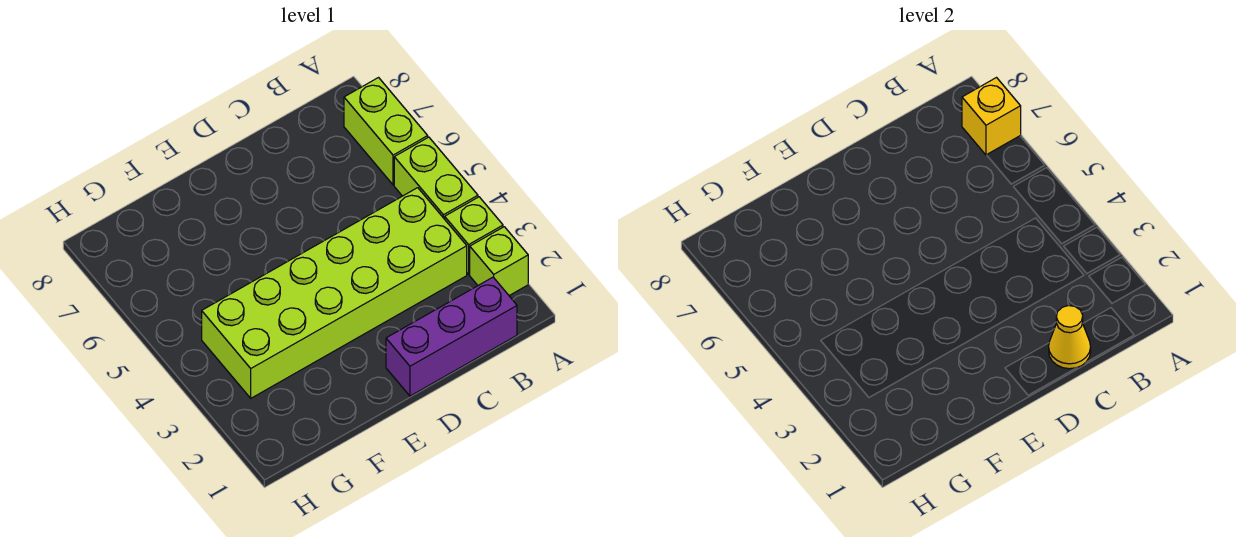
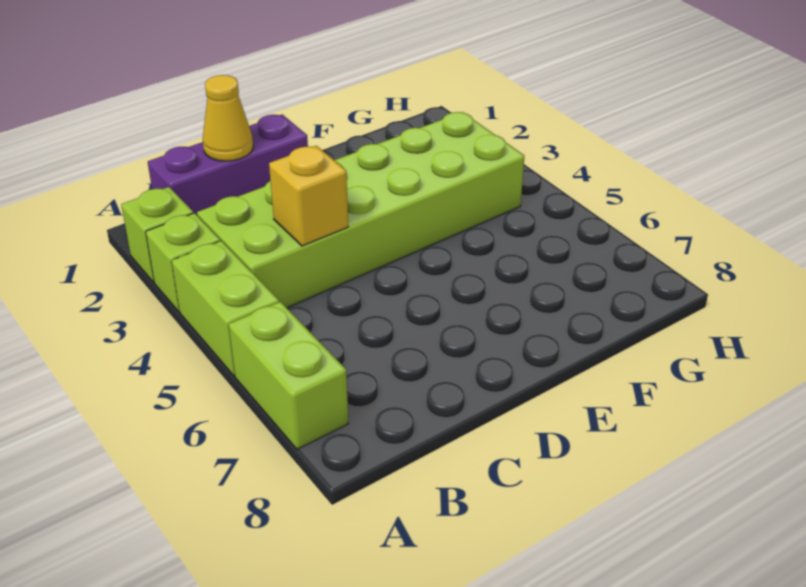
yellow brick A7 level 2 -> yellow brick C4 level 2

